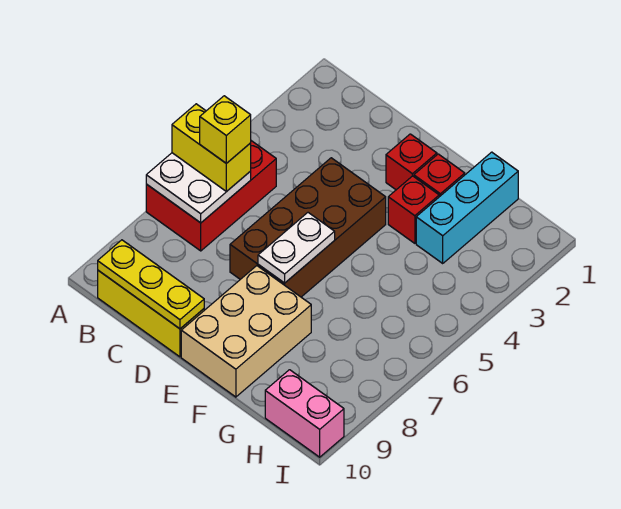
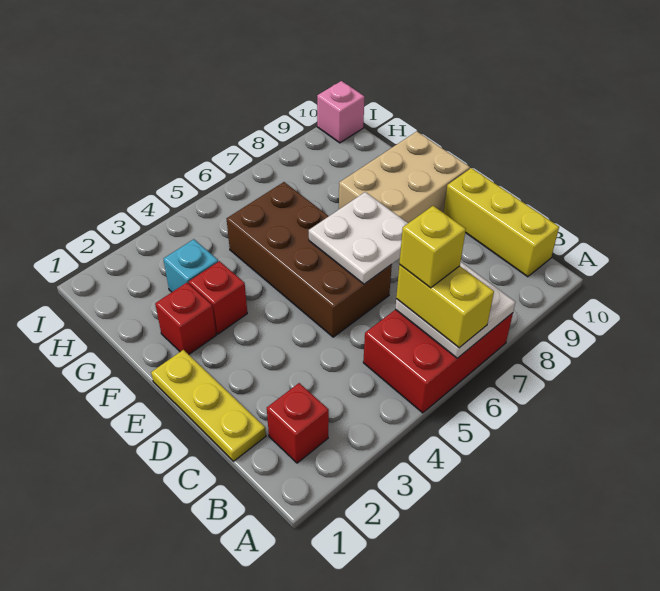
yellow plate B10:D10 level 2 -> yellow plate C1:E1 level 1
brown brick D4:E7 level 1 -> brown brick D5:G6 level 1
red brick E2 level 1 -> red brick B2 level 1
white plate E6:E7 level 2 -> white plate D6:E7 level 2
cyan brick G1:G3 level 1 -> cyan brick G3 level 1
pink brick H10:I10 level 1 -> pink brick I10 level 1

